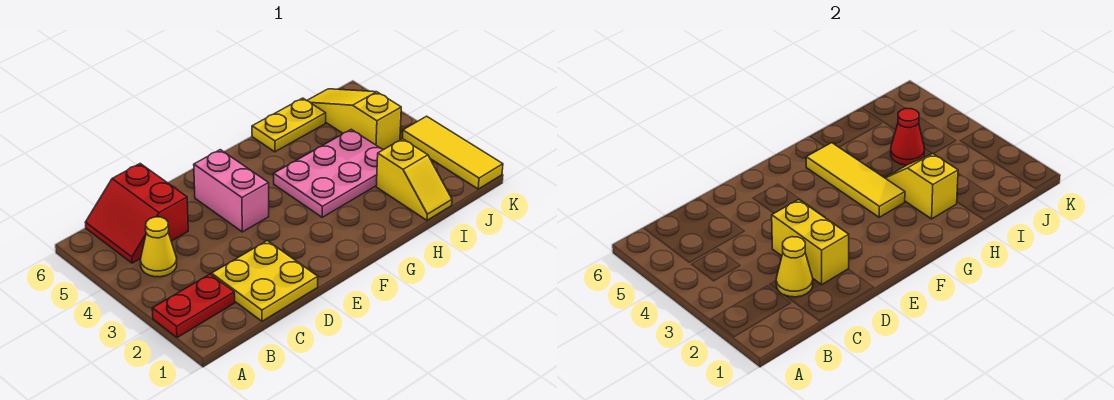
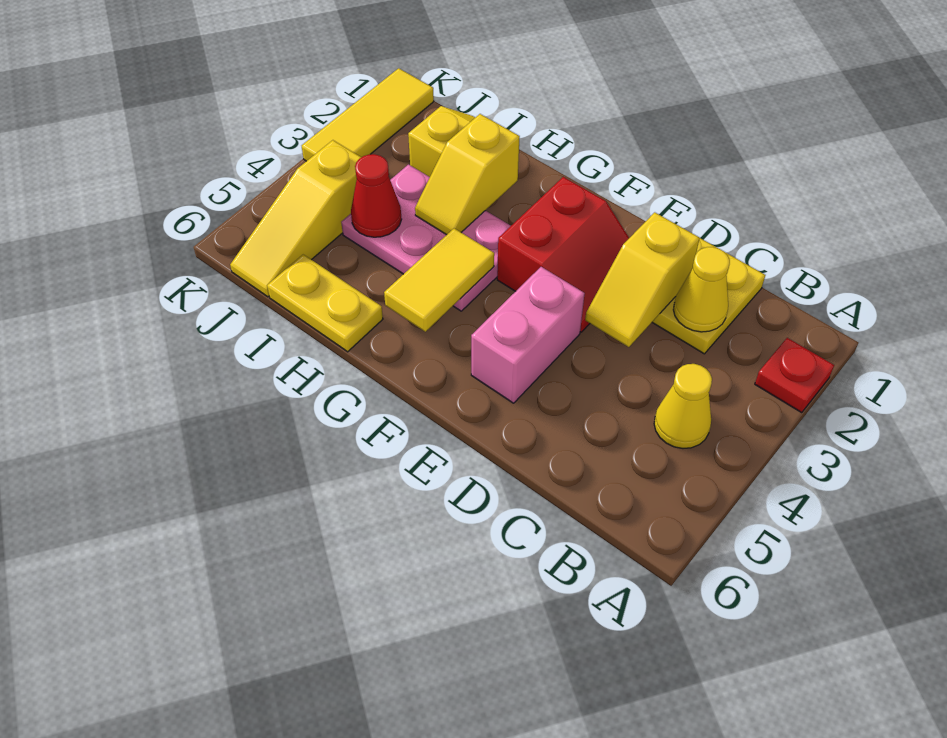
red plate A2:B2 level 1 -> red plate A2 level 1
red slope B5:C6 level 1 top C -> red slope E2:F3 level 1 top F
yellow brick D2:D3 level 2 -> yellow slope D2:D3 level 2 top 2
yellow tile G3:G5 level 2 -> yellow tile G4:G5 level 2

